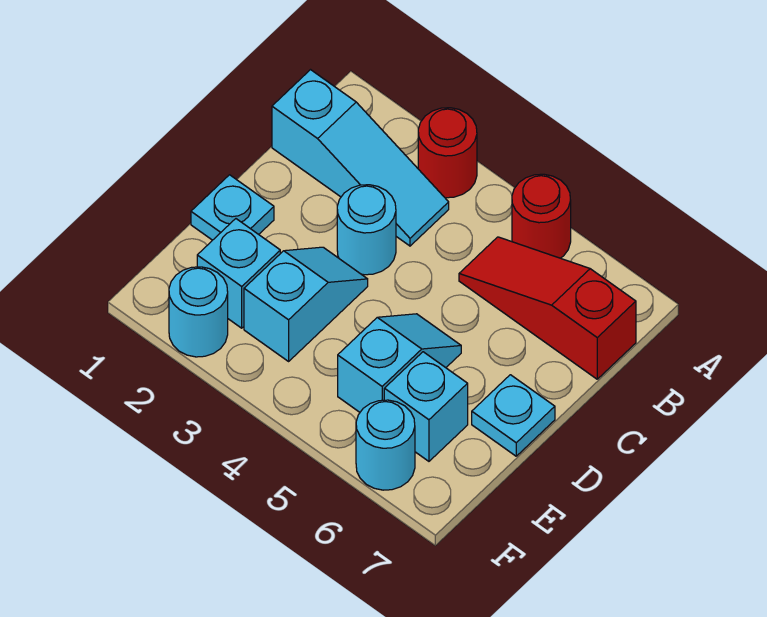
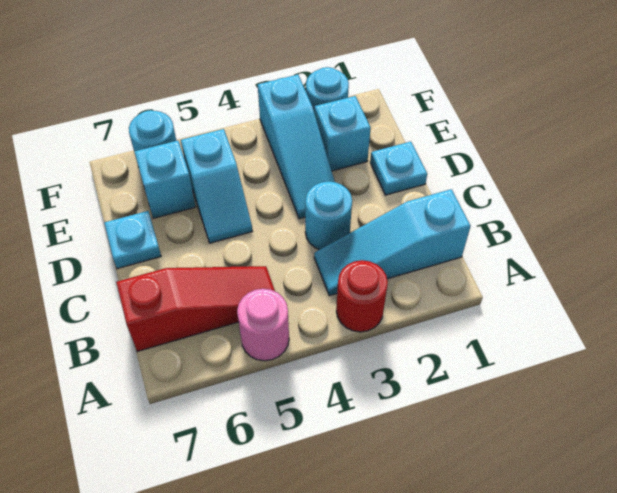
red round brick A5 level 1 -> pink round brick A5 level 1
cyan slope D3:E3 level 1 top E -> cyan slope D3:F3 level 1 top F

